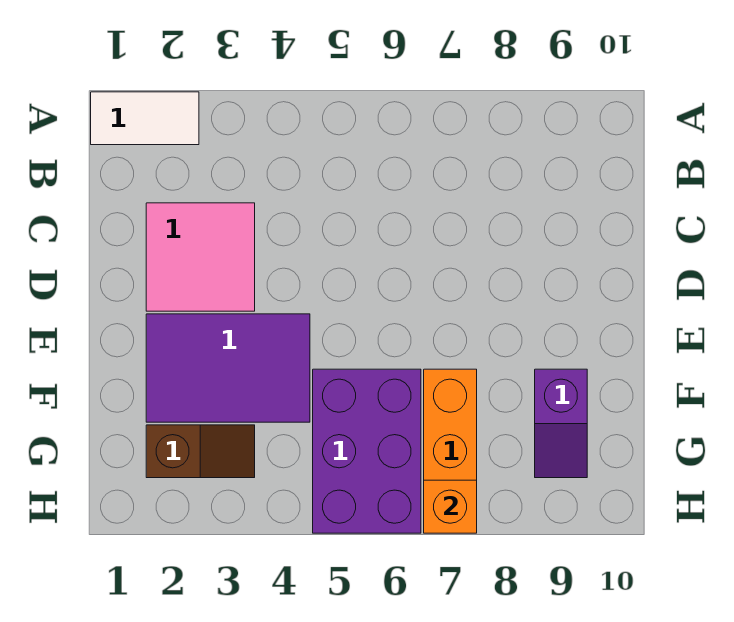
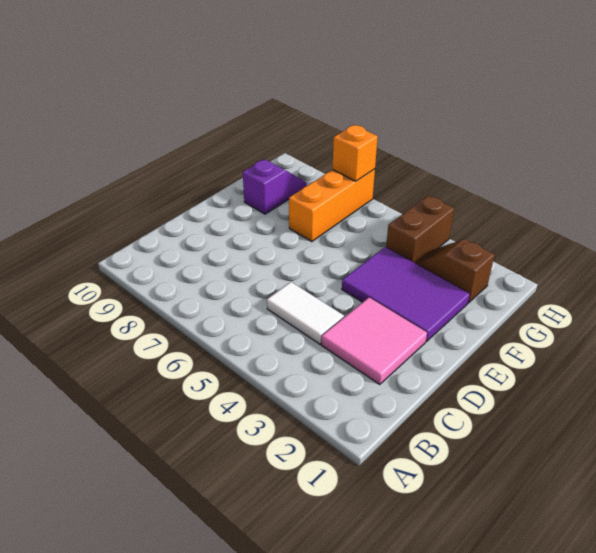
white tile A1:A2 level 1 -> white tile C4:C5 level 1
purple brick F5:H6 level 1 -> none
none -> brown brick G4:H4 level 1

